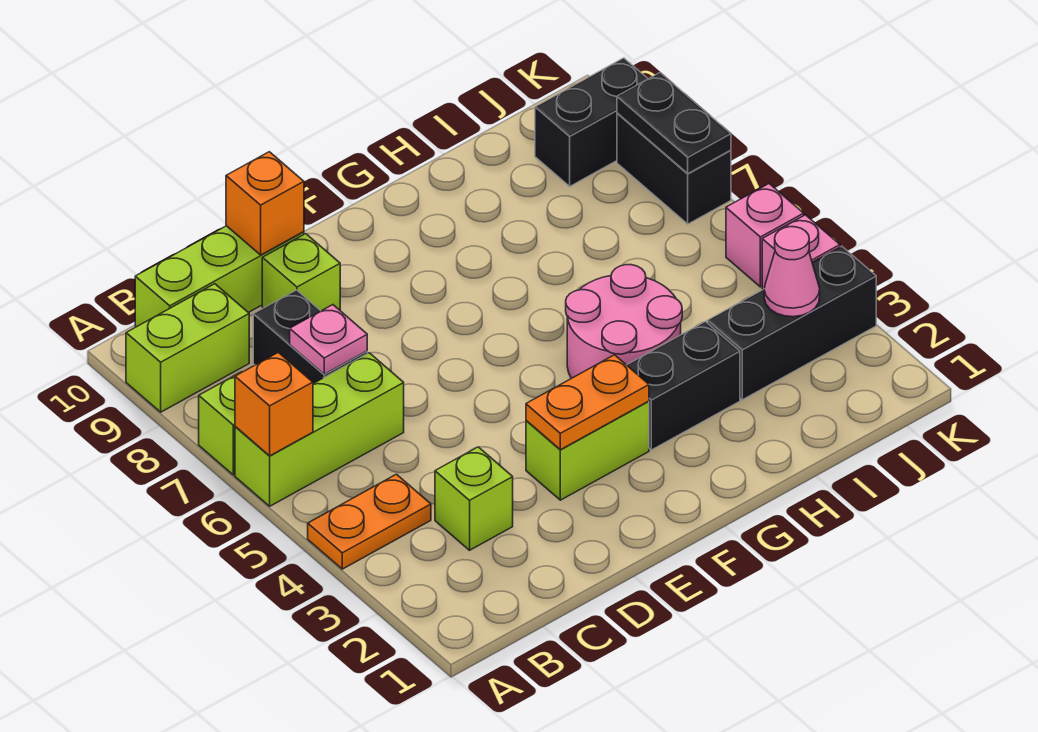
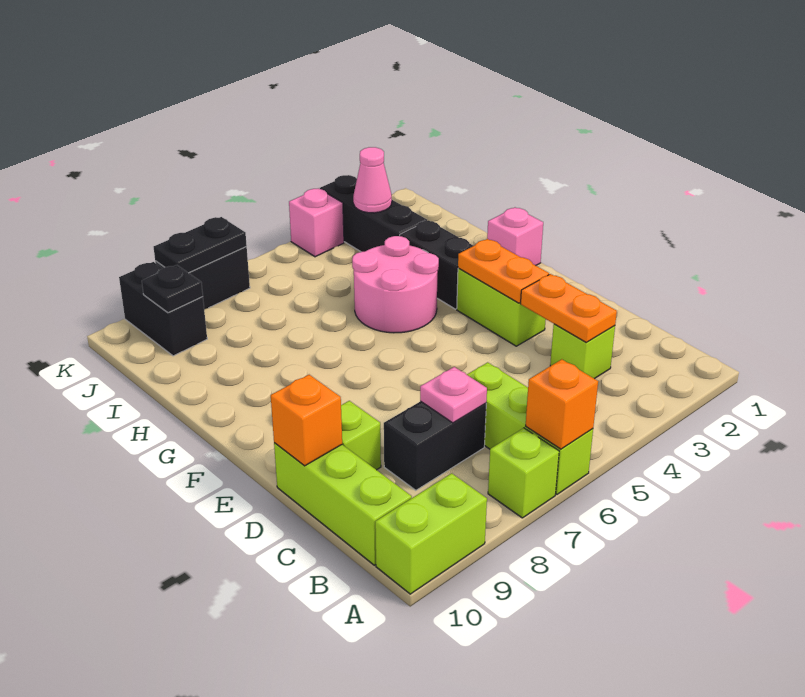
orange plate A4:B4 level 1 -> orange plate C3:D3 level 2
lime brick A9:B9 level 1 -> lime brick A9:A10 level 1
none -> black plate J9 level 2
pink brick K5 level 1 -> pink brick G1 level 1

